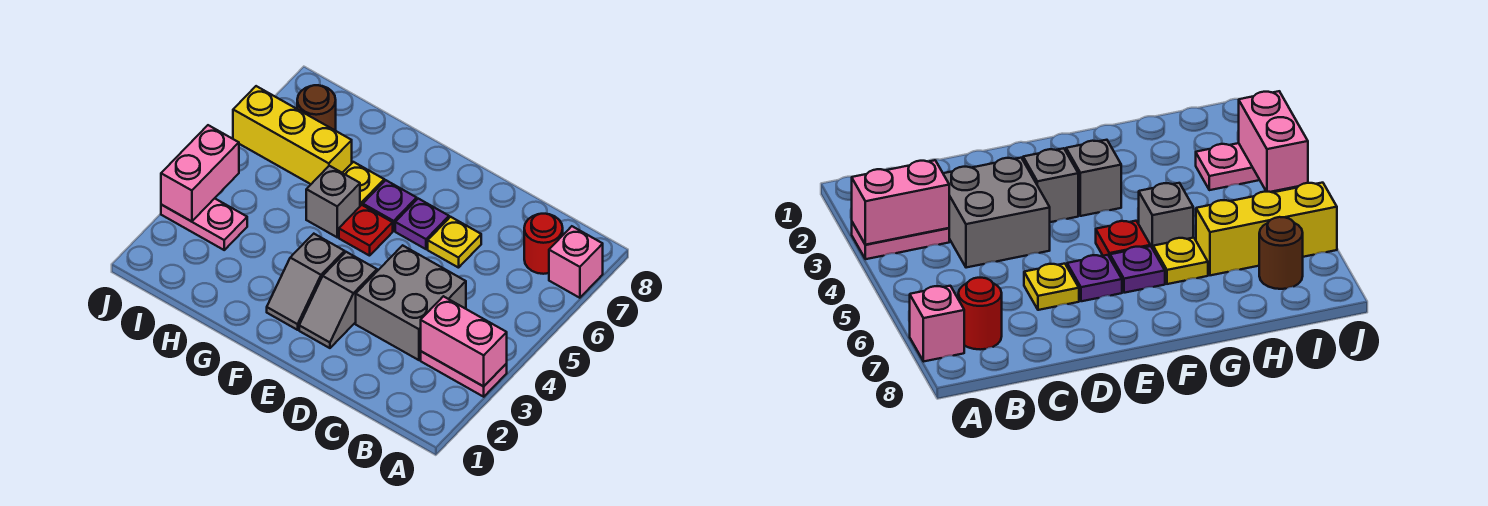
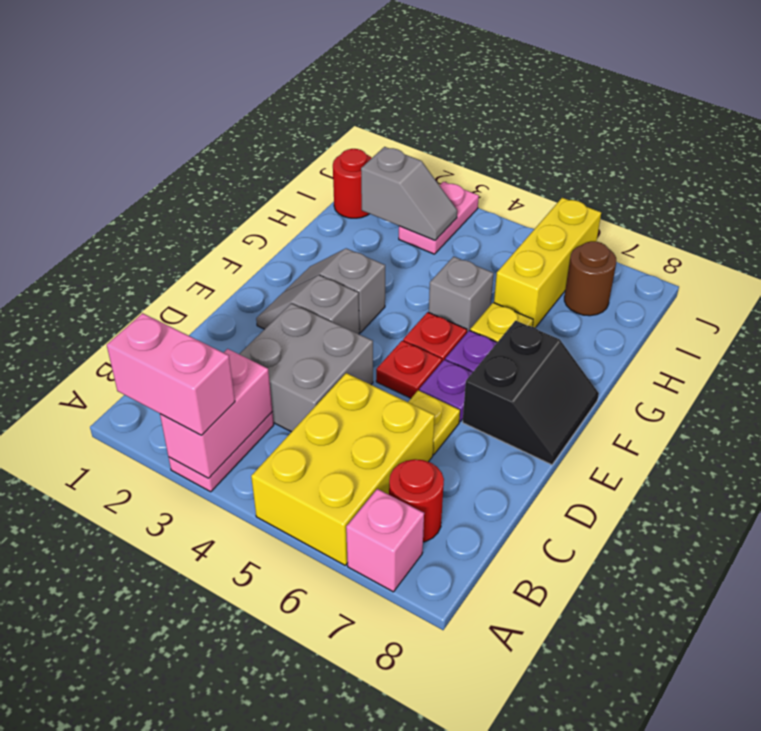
none -> yellow brick A5:C6 level 1
none -> red plate E5 level 1
none -> black slope E7:F8 level 1 top 7
none -> red round brick I1 level 1
none -> grey slope I2:I3 level 2 top 2
pink brick J3:J4 level 2 -> pink brick A2:A3 level 3

